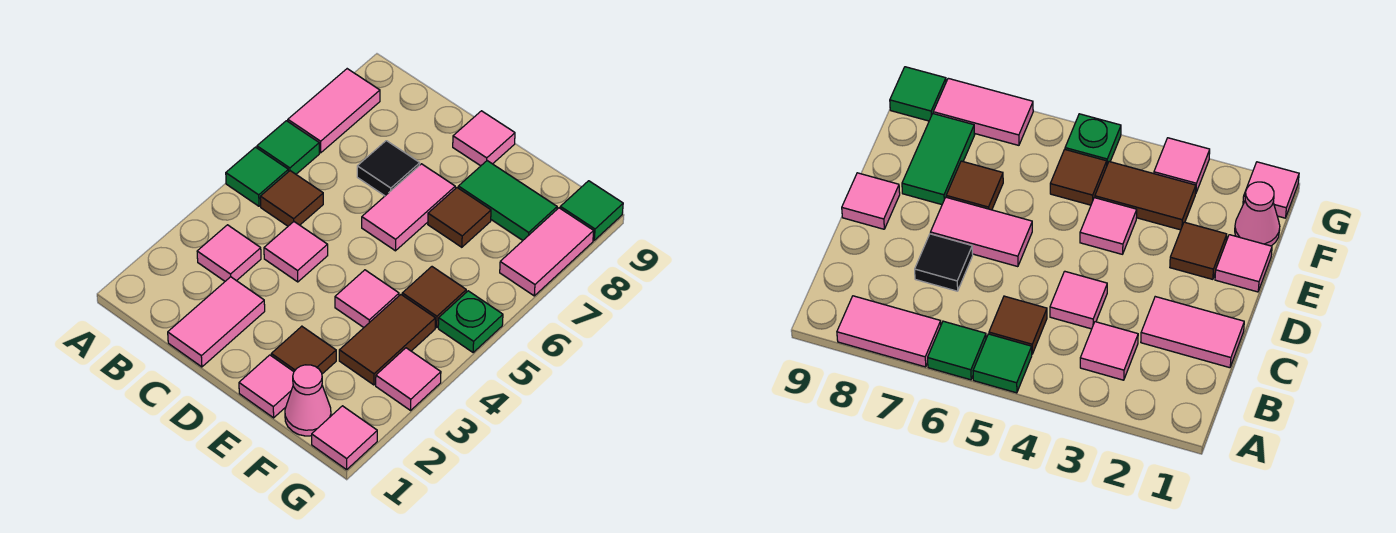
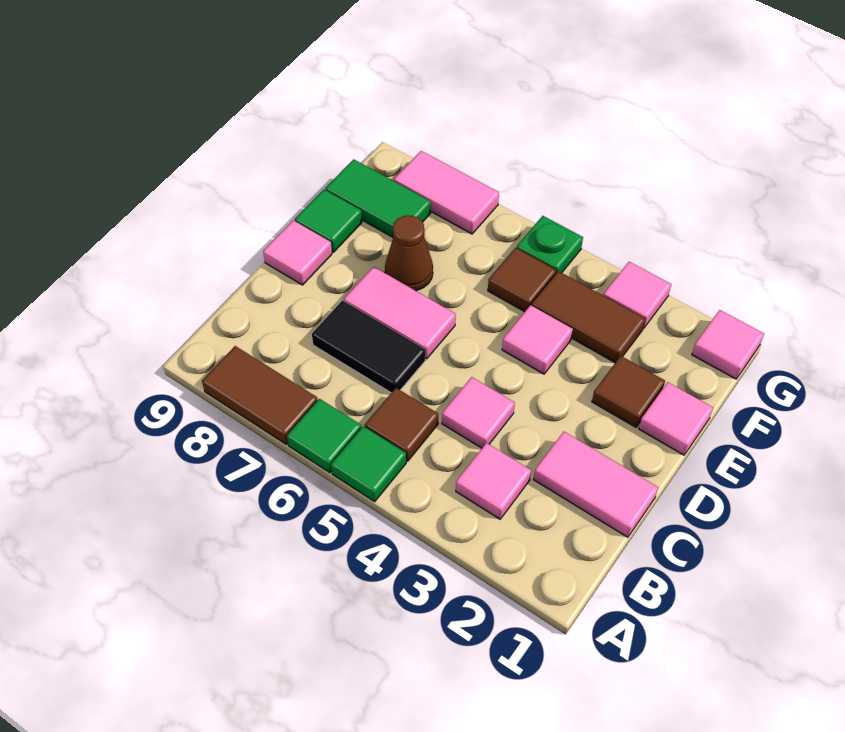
pink tile A7:A8 level 1 -> brown tile A7:A8 level 1
black tile C7 level 1 -> black tile C6:C7 level 1
brown tile E7 level 1 -> brown cone E7 level 1
green tile E8:F8 level 1 -> green tile F8:F9 level 1
pink cone F1 level 1 -> none
green tile G9 level 1 -> green tile E9 level 1

